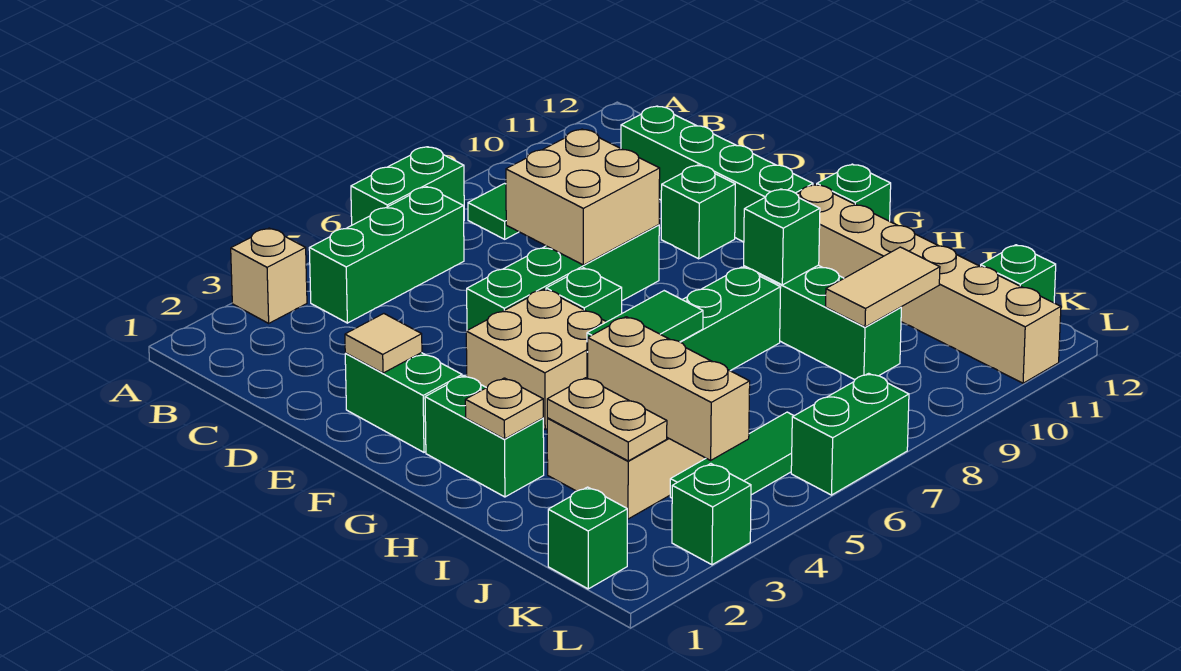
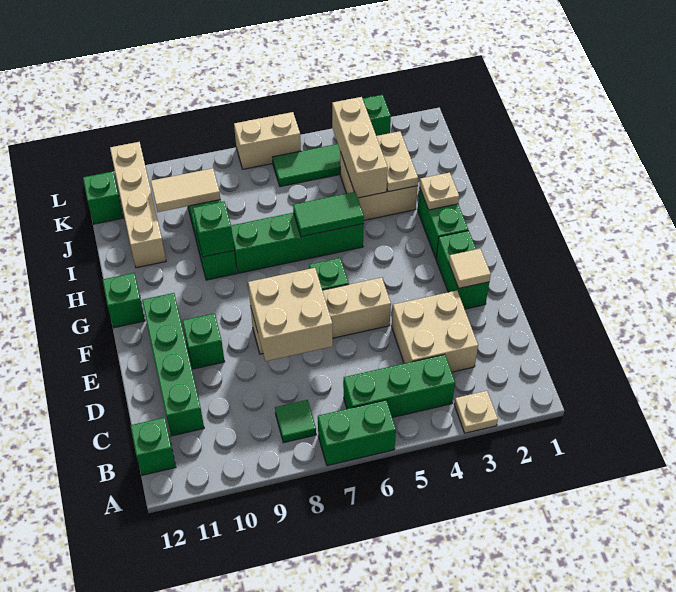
tan brick A3 level 1 -> tan plate A3 level 1
green brick E5:E8 level 1 -> tan brick E5:E8 level 1
tan brick F4:G5 level 1 -> tan brick C3:D4 level 1
tan brick G11:L11 level 1 -> tan brick I11:L11 level 1
green brick K1 level 1 -> green brick B12 level 1
green brick L6:L7 level 1 -> tan brick L6:L7 level 1

